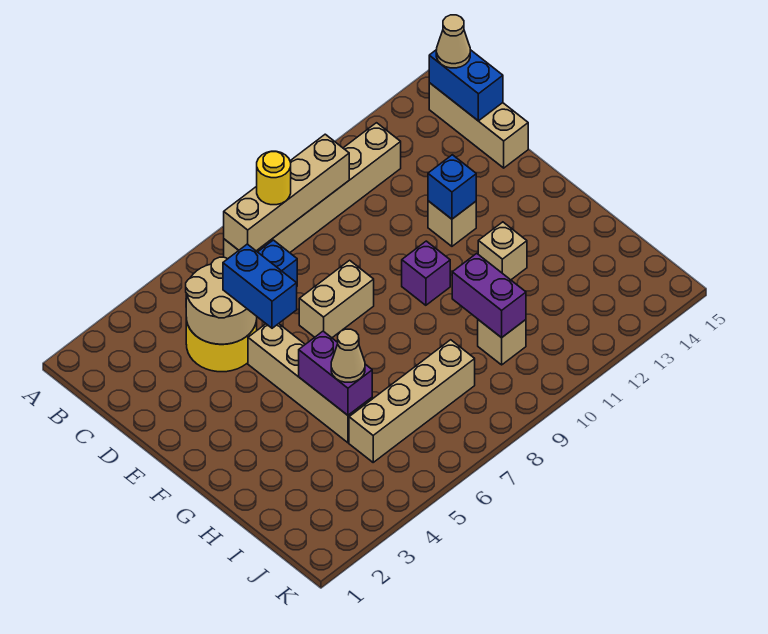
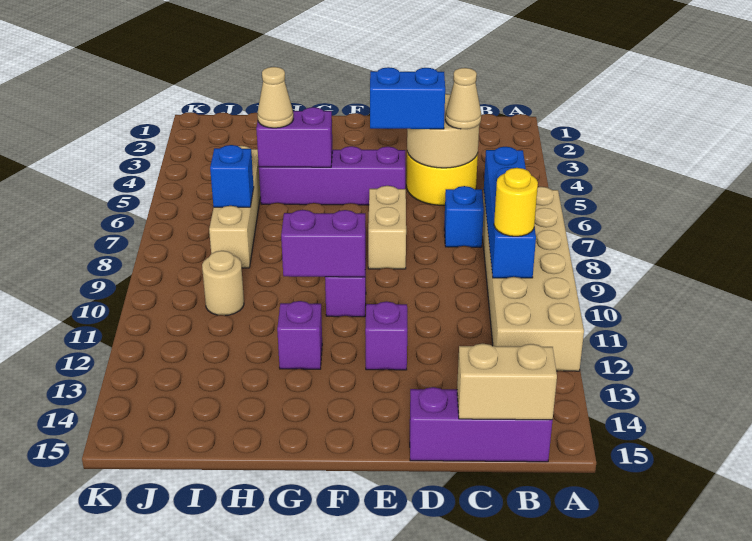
tan brick B7:B12 level 1 -> tan brick A7:B12 level 1
tan brick B7:B10 level 2 -> blue brick B7:B10 level 2
yellow round brick B8 level 3 -> yellow round brick B10 level 3
tan brick B15:D15 level 1 -> purple brick B15:D15 level 1
blue brick B15:C15 level 2 -> tan brick B15:C15 level 2
tan cone B15 level 3 -> tan cone C5 level 3
tan brick E5:H5 level 1 -> purple brick E5:H5 level 1
tan brick E12 level 1 -> purple brick E12 level 1
blue brick E12 level 2 -> blue brick I7 level 2
tan brick G12 level 1 -> purple brick G12 level 1
purple brick H10:I10 level 2 -> purple brick F10:G10 level 2
tan brick I10 level 1 -> tan round brick I10 level 1

